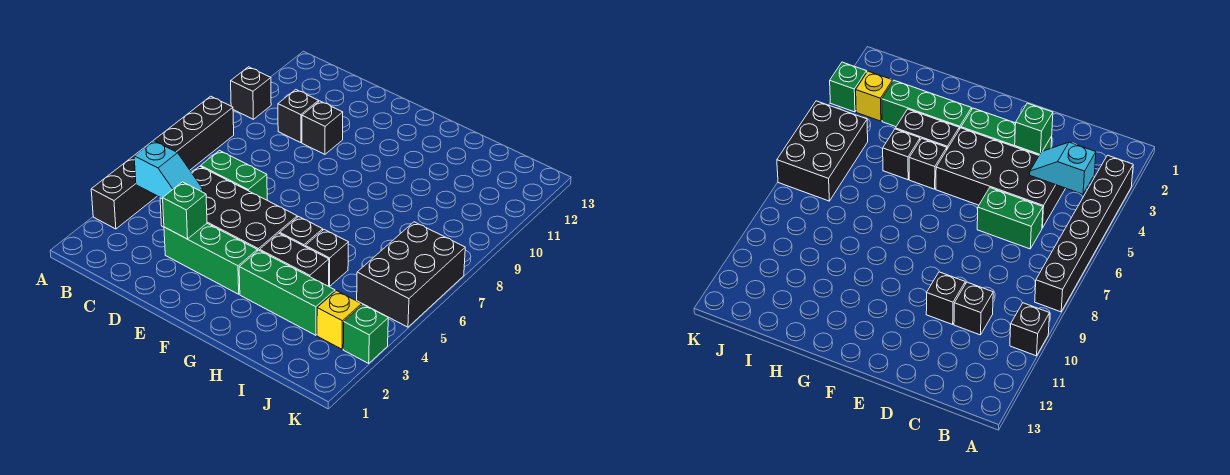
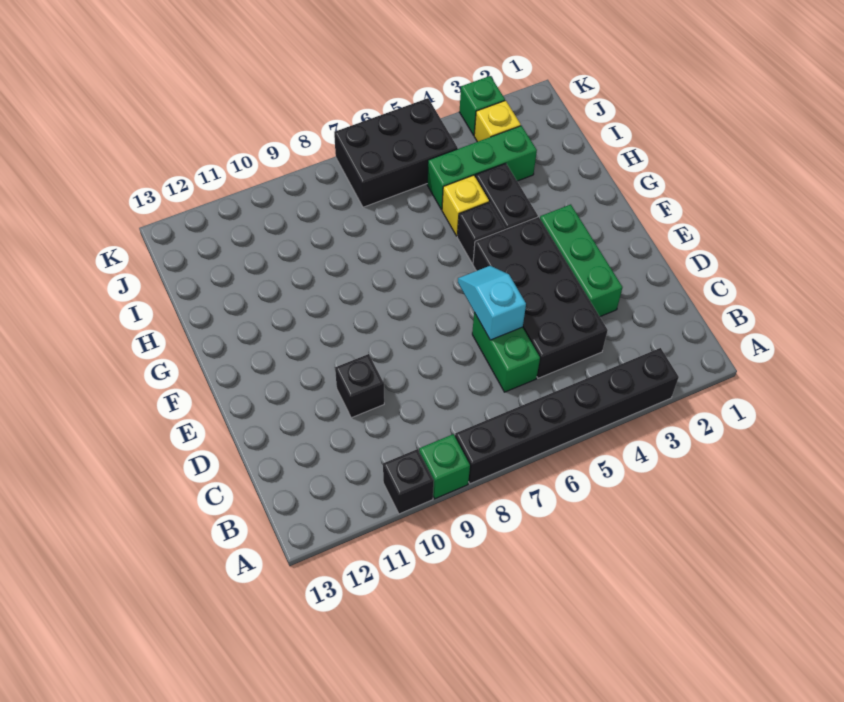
cyan slope B4:C4 level 2 top B -> cyan slope D6:E6 level 2 top D
black brick C10 level 1 -> none
green brick D3 level 2 -> green brick A9 level 1
green brick G3:I3 level 1 -> green brick I3:I5 level 1
black brick H5 level 1 -> yellow brick H5 level 1

